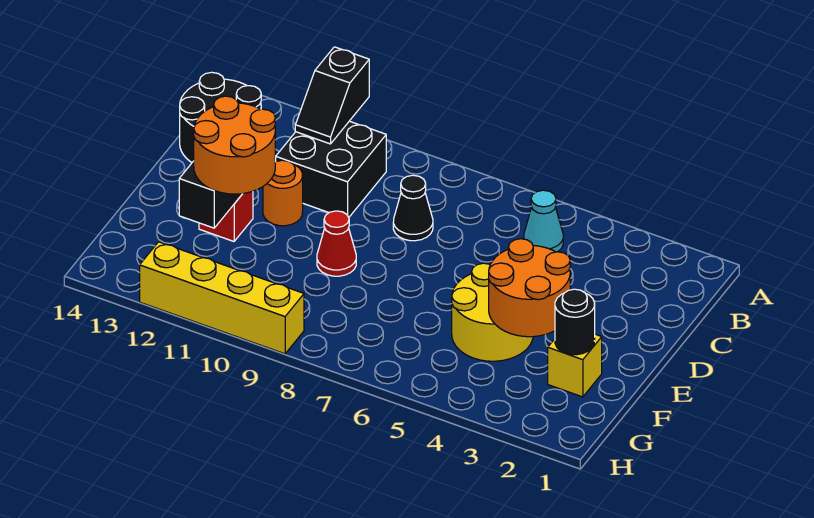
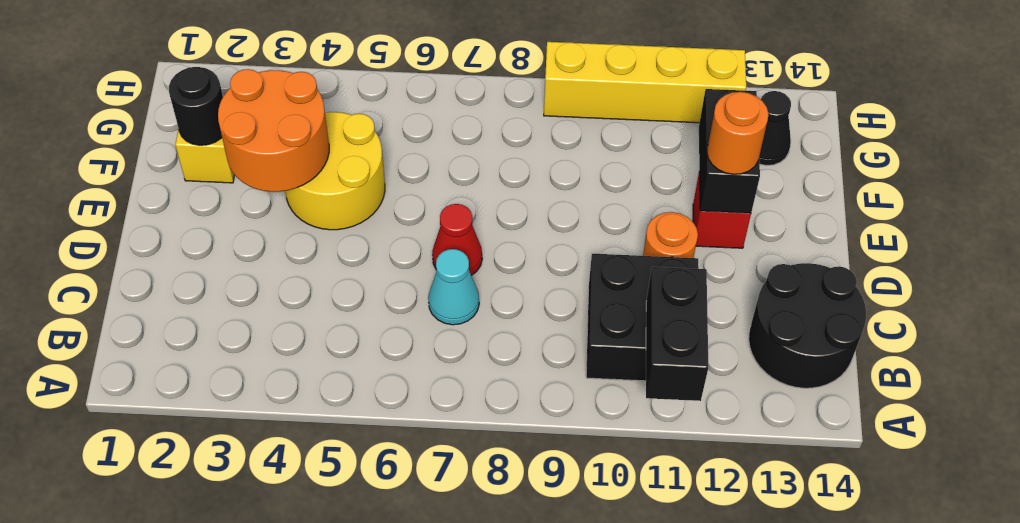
black slope A11:B11 level 2 top A -> black brick A11:B11 level 2
cyan cone B5 level 1 -> cyan cone C7 level 1
black cone C8 level 1 -> black cone G13 level 1
red cone E9 level 1 -> red cone D7 level 1
orange round brick E11:F12 level 3 -> orange round brick E12 level 3

